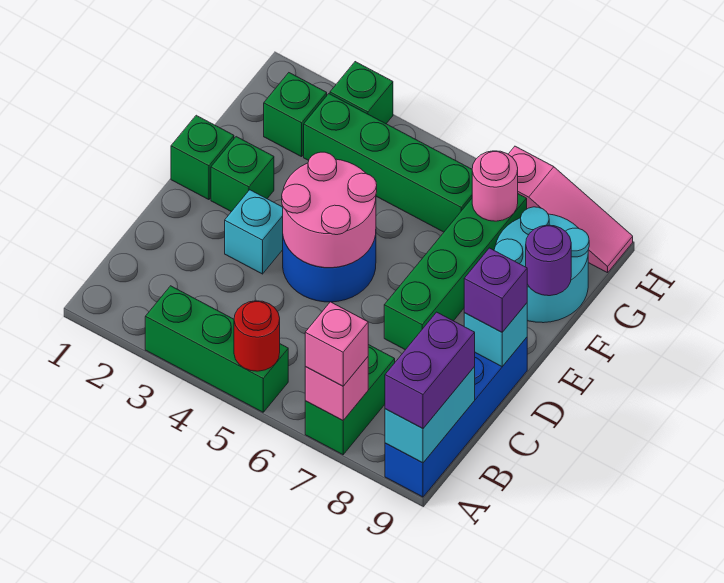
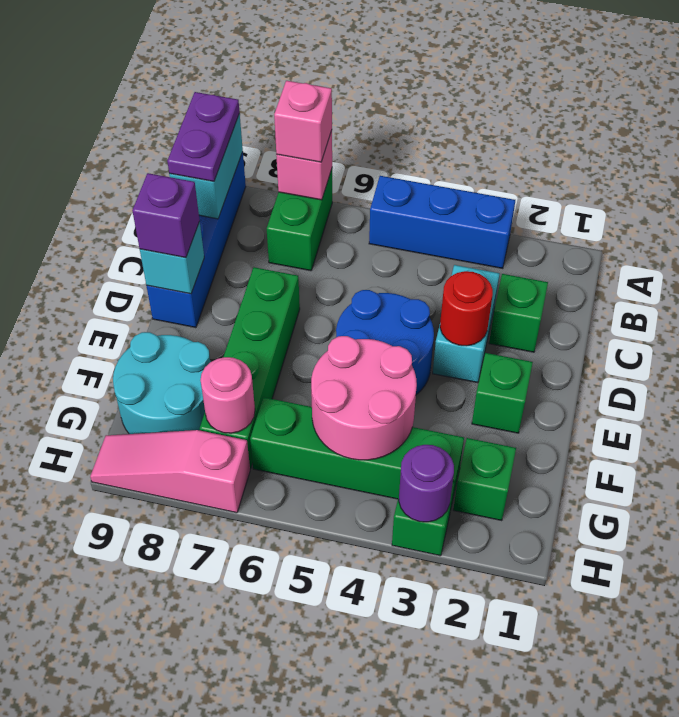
green brick A3:A5 level 1 -> blue brick A3:A5 level 1
red round brick A5 level 2 -> red round brick D3 level 2
purple brick A9:B9 level 3 -> purple plate A9:B9 level 3
cyan brick D3 level 1 -> cyan brick C3:D3 level 1
pink round brick D4:E5 level 2 -> pink round brick F4:G5 level 2
green brick E1 level 1 -> green brick C2 level 1
purple round brick F9 level 2 -> purple round brick H3 level 2

